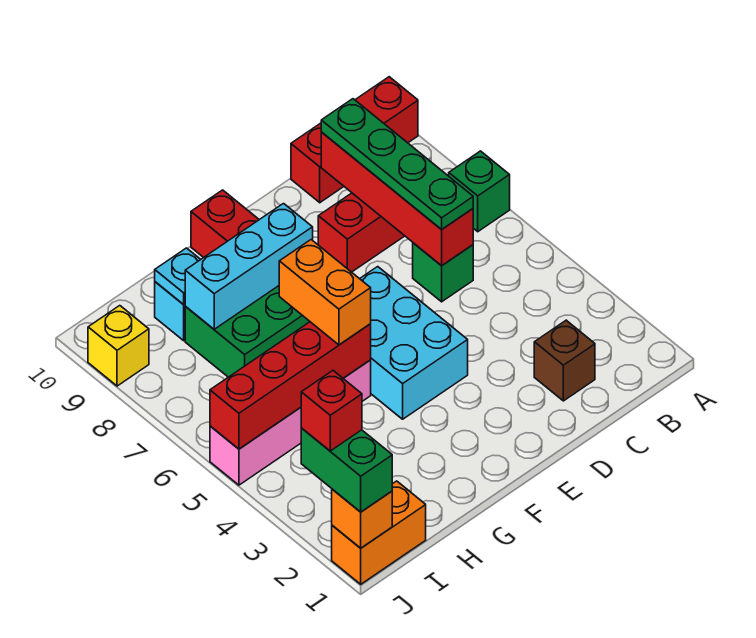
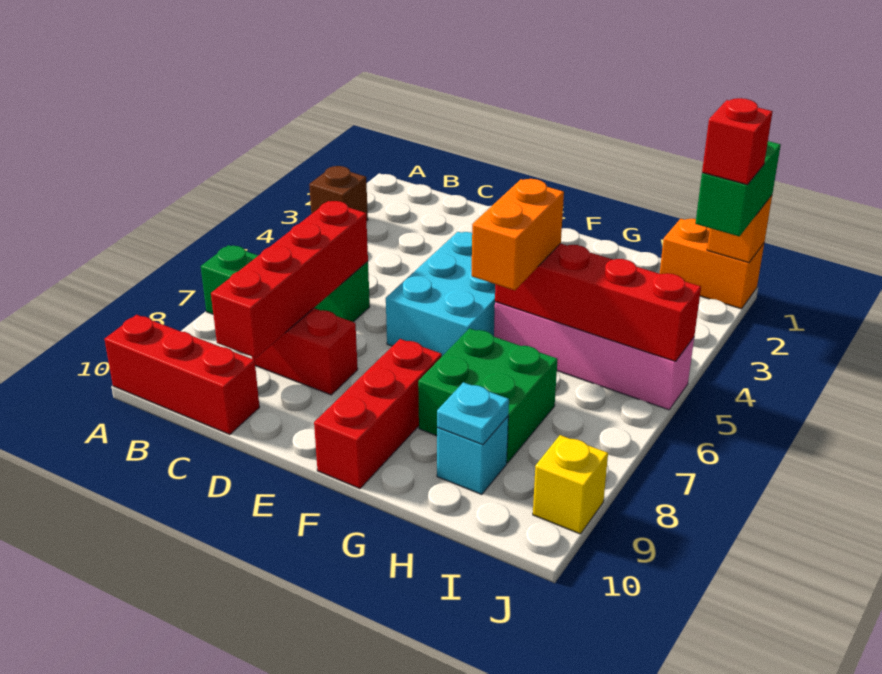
brown brick C2 level 1 -> brown brick A3 level 1
green plate C6:C9 level 3 -> none
cyan brick F8:H8 level 2 -> none

